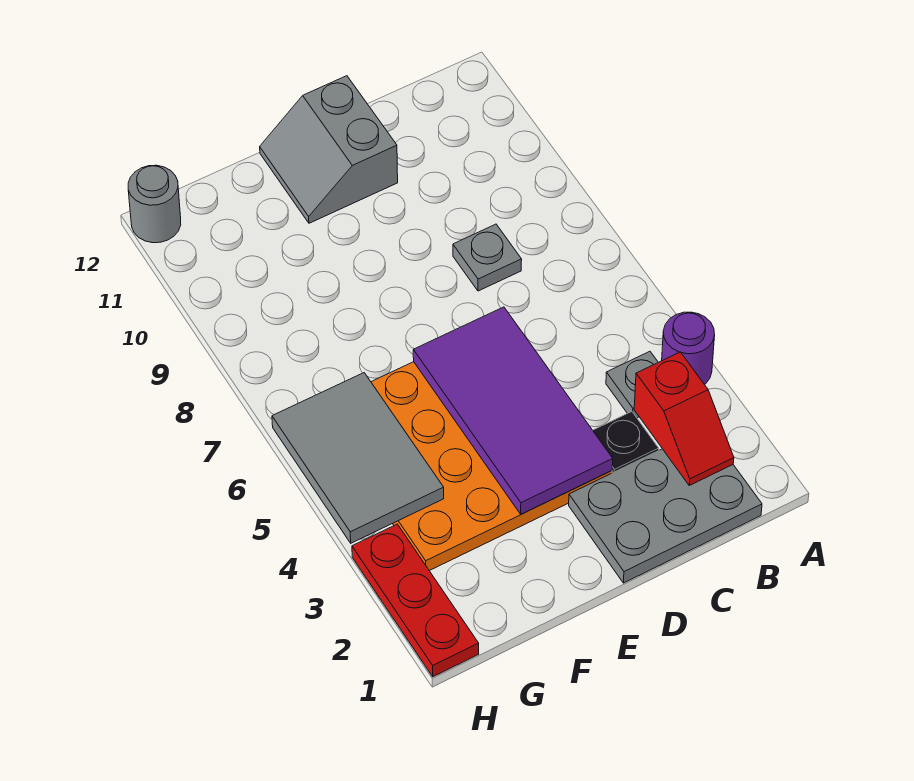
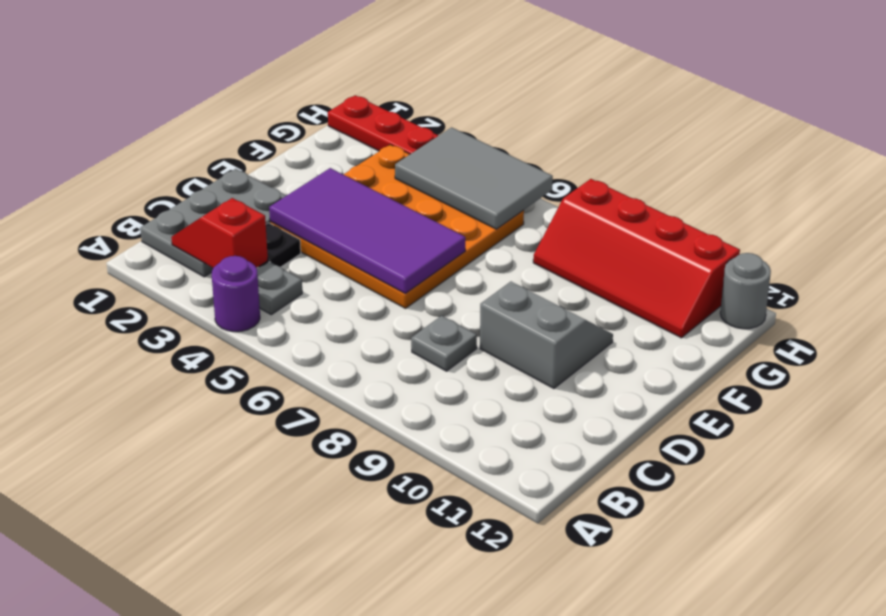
grey slope D11:E12 level 1 top D -> grey slope D9:E10 level 1 top D
none -> red slope G8:H11 level 1 top H

